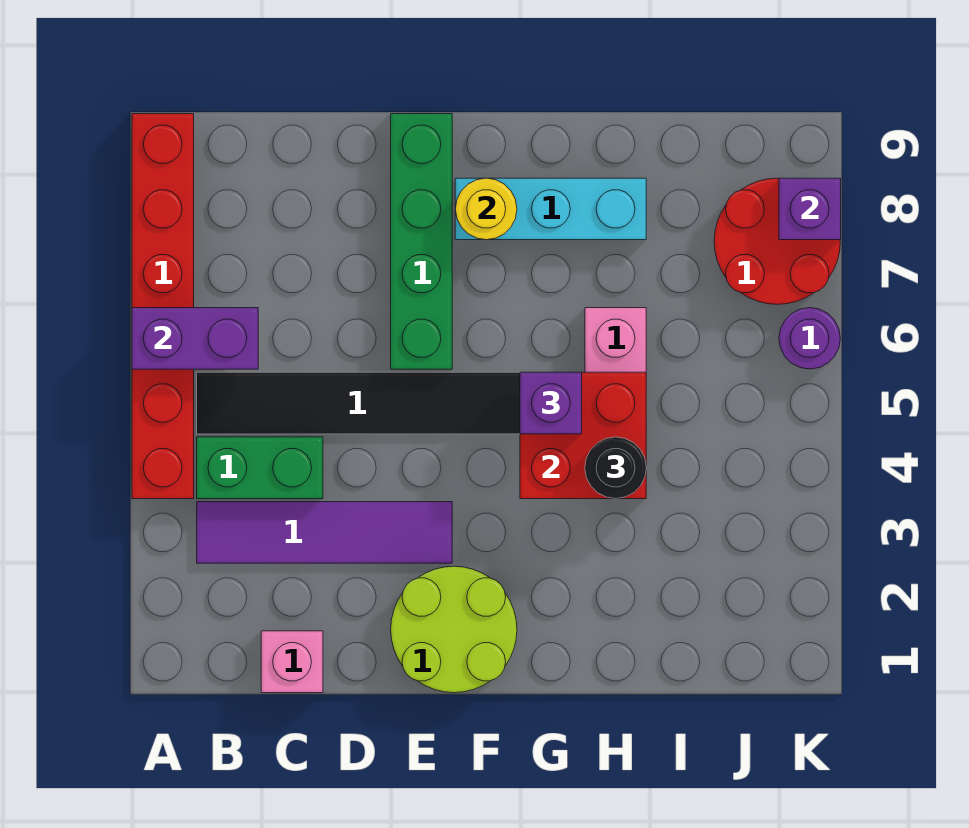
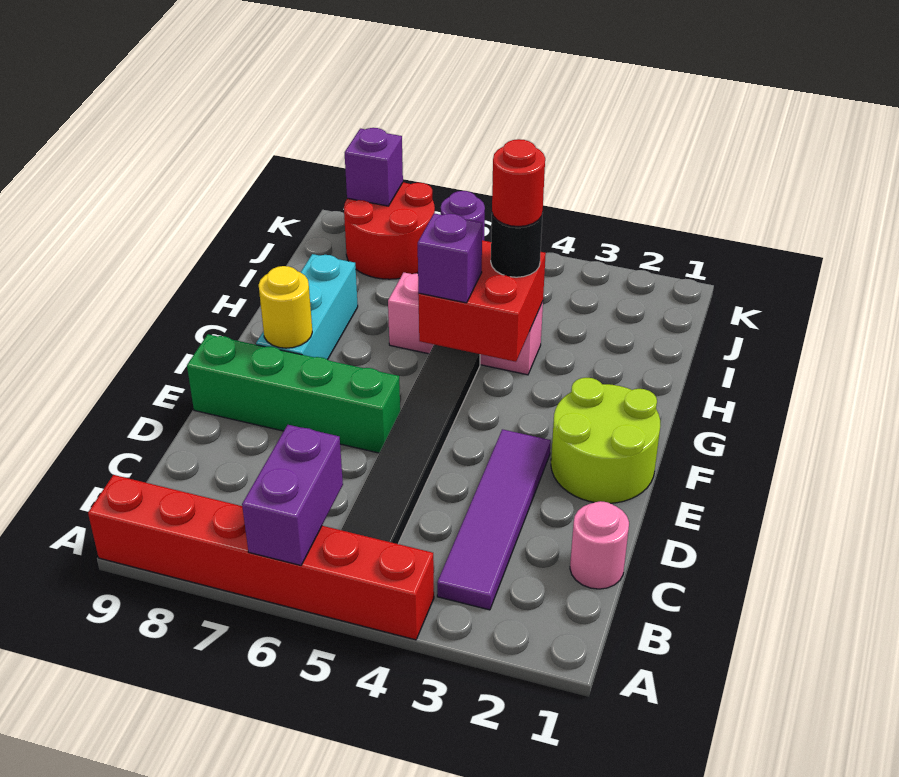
green brick B4:C4 level 1 -> none
pink brick C1 level 1 -> pink round brick C1 level 1
none -> red round brick H4 level 4

